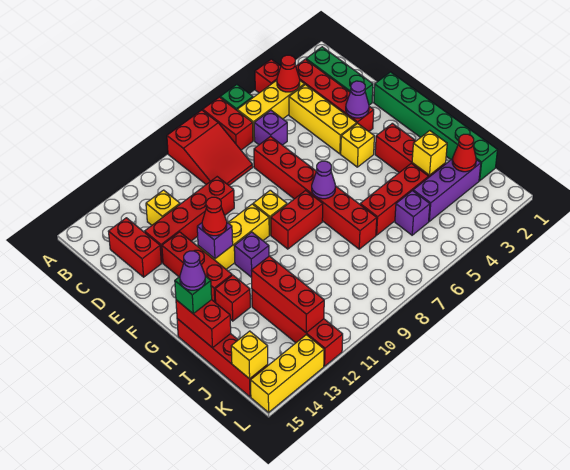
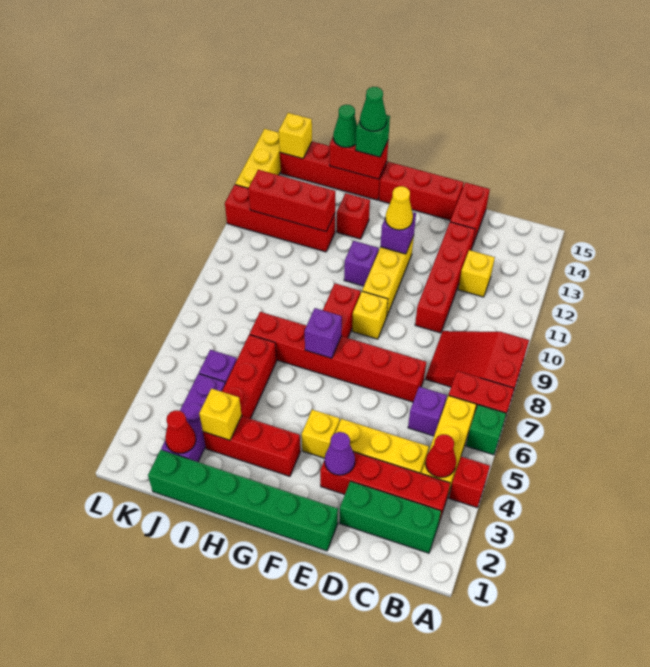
red brick C14:D14 level 1 -> red brick D14:D15 level 1
red brick E13:G13 level 1 -> red brick E15:G15 level 1
red cone F12 level 3 -> yellow cone F12 level 3
purple cone G7 level 2 -> purple brick G7 level 2
purple cone H15 level 4 -> green cone H15 level 4
none -> green cone I15 level 3

